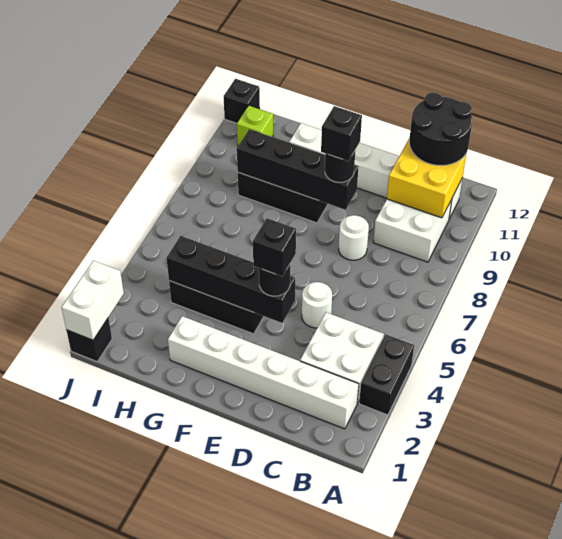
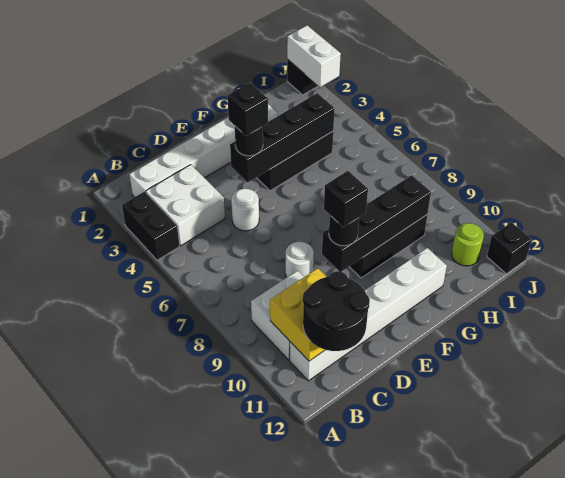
lime brick I11 level 1 -> lime round brick I11 level 1

